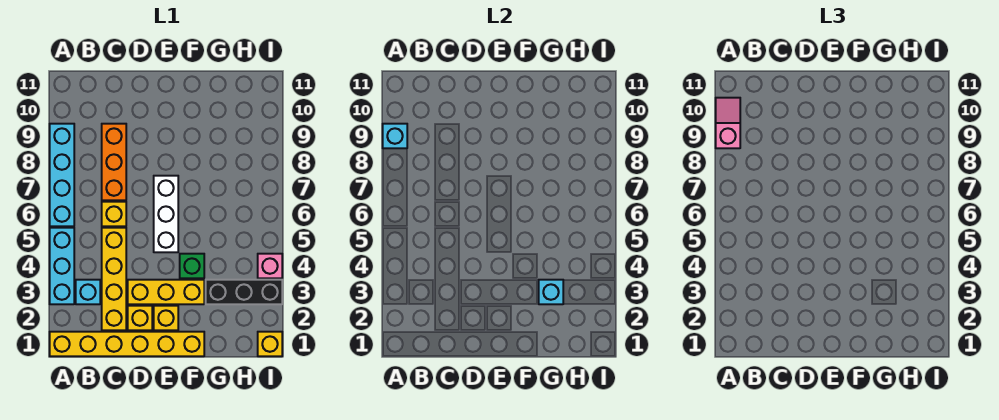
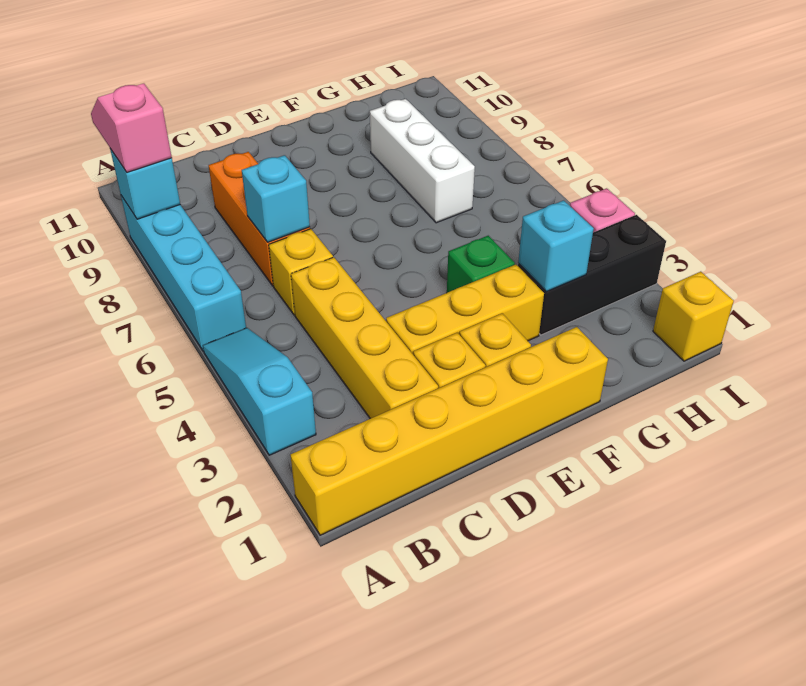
cyan brick A3:A5 level 1 -> cyan slope A3:A5 level 1 top 3
cyan brick B3 level 1 -> cyan brick C7 level 2
white brick E5:E7 level 1 -> white brick G7:G9 level 1

